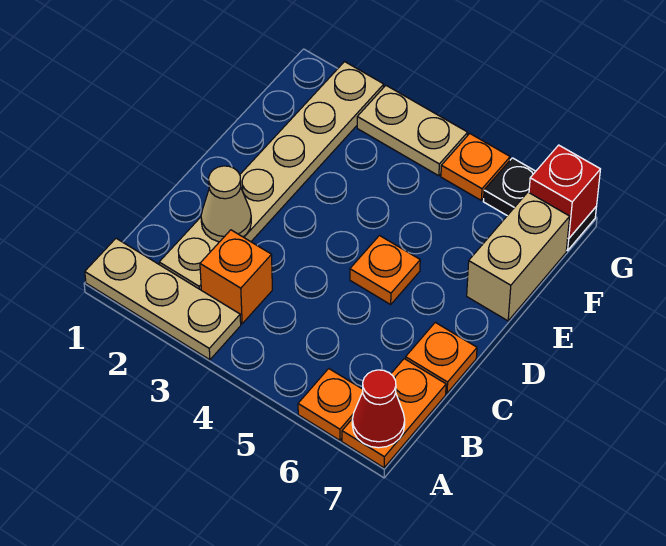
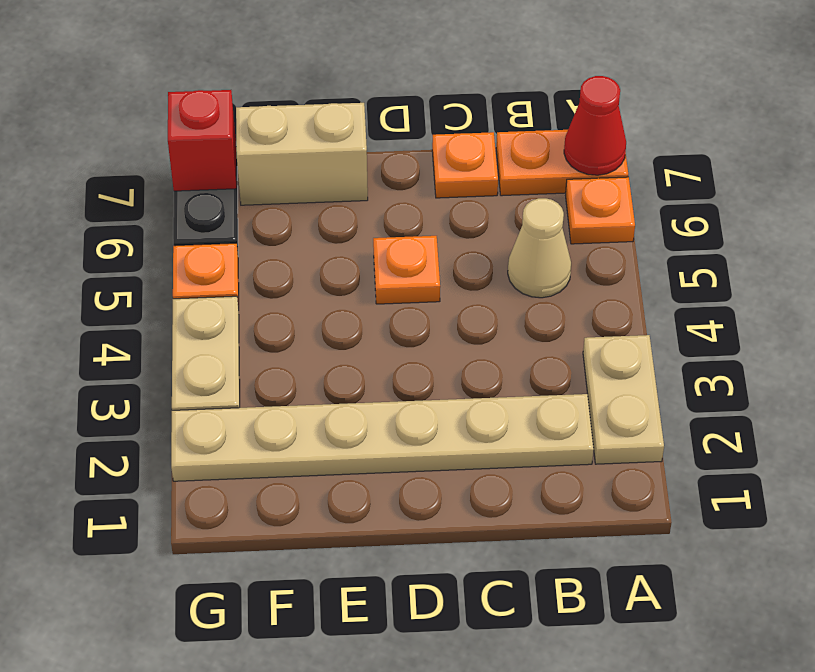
tan plate A1:A3 level 1 -> tan plate A2:A3 level 1
orange brick B3 level 1 -> none
tan cone C2 level 2 -> tan cone B5 level 1

